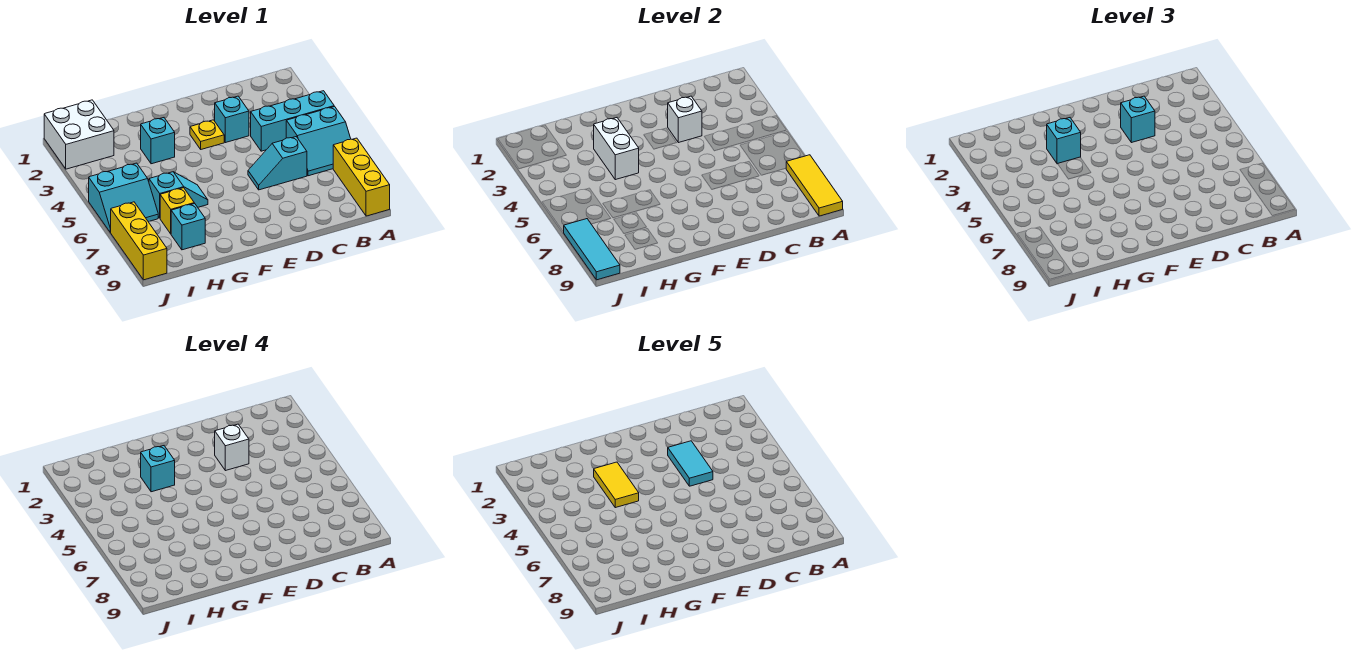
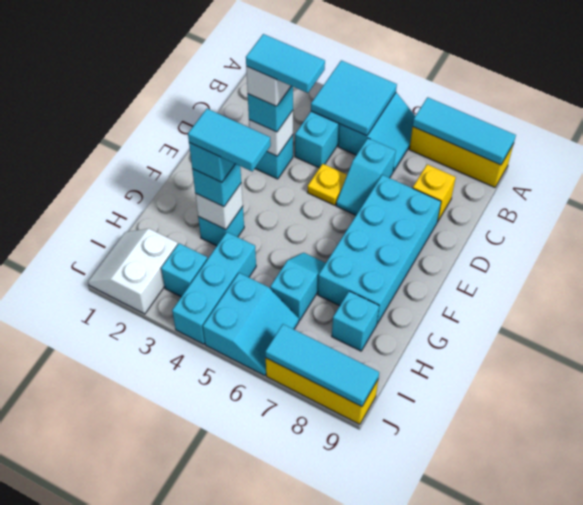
none -> cyan tile A4:B5 level 2
yellow tile A7:A9 level 2 -> cyan tile A7:A9 level 2
none -> cyan brick D7:G8 level 1
yellow plate E3 level 1 -> yellow plate D5 level 1
white brick G3:G4 level 2 -> white brick G3 level 2
yellow tile G3:G4 level 5 -> cyan tile G3:G4 level 5
none -> cyan brick H4:J4 level 1
yellow brick H7 level 1 -> yellow brick C8 level 1
white brick I1:J2 level 1 -> white slope I1:J2 level 1 top 2
none -> cyan brick I3 level 1

